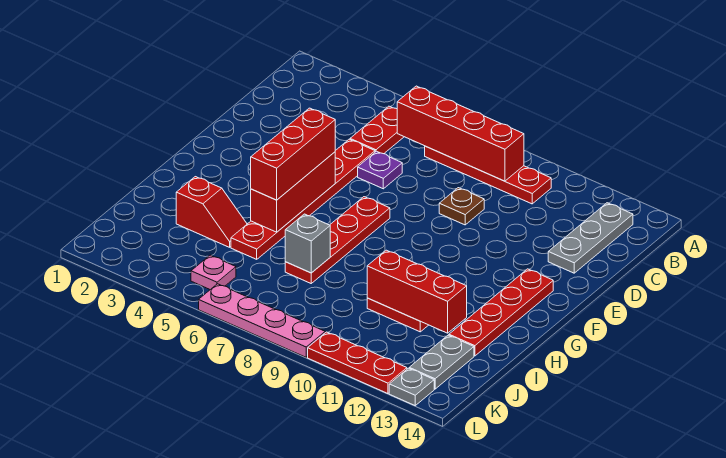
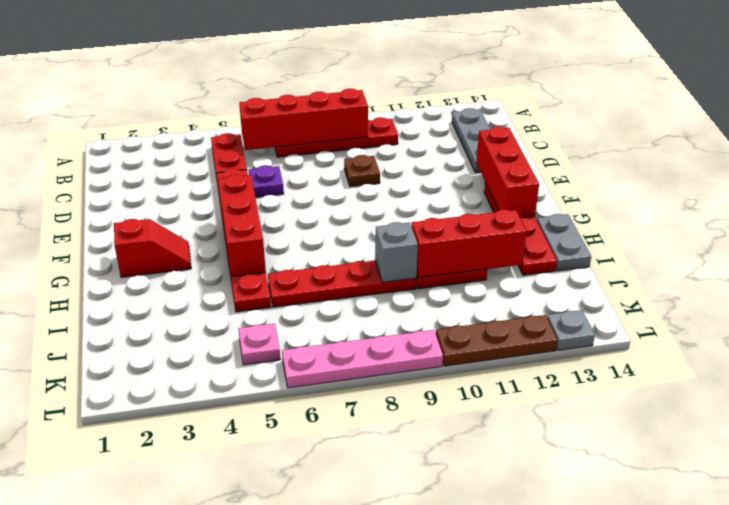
red brick F5:H5 level 3 -> red brick E13:G13 level 2
red plate F7:I7 level 1 -> red plate I6:I9 level 1
red slope I3:I4 level 1 top 3 -> red slope G2:G3 level 1 top 2
grey brick I7 level 2 -> grey brick I9 level 2
grey plate J13:K13 level 1 -> grey plate H14:I14 level 1
red plate L10:L12 level 1 -> brown plate L10:L12 level 1

